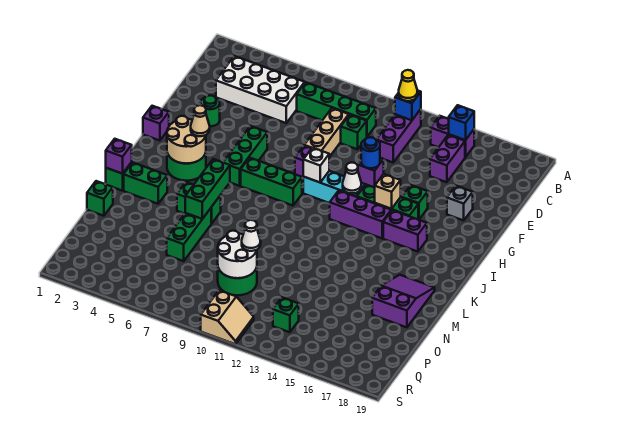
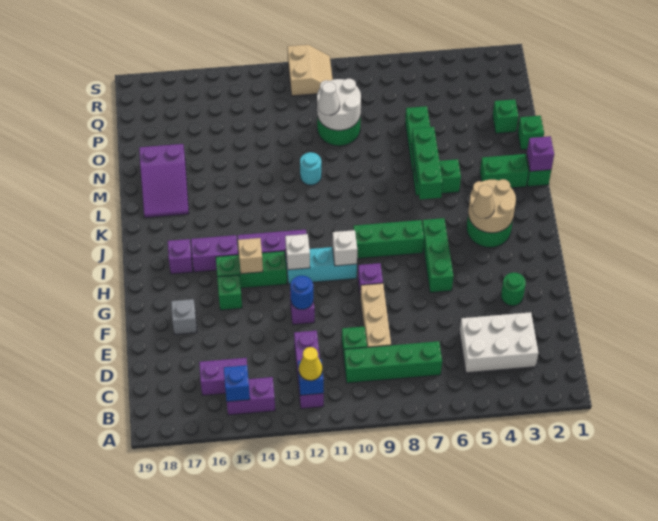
white brick C3:D6 level 1 -> white brick C3:D5 level 1
purple brick C15:D15 level 1 -> purple brick C15:C16 level 1
purple brick H1 level 1 -> purple brick I17 level 1
white cone H12 level 2 -> white brick H12 level 2
none -> cyan round brick M11 level 1
green brick Q13 level 1 -> green brick O2 level 1
tan slope R10:S11 level 1 top 10 -> tan slope R10:S11 level 1 top 11

